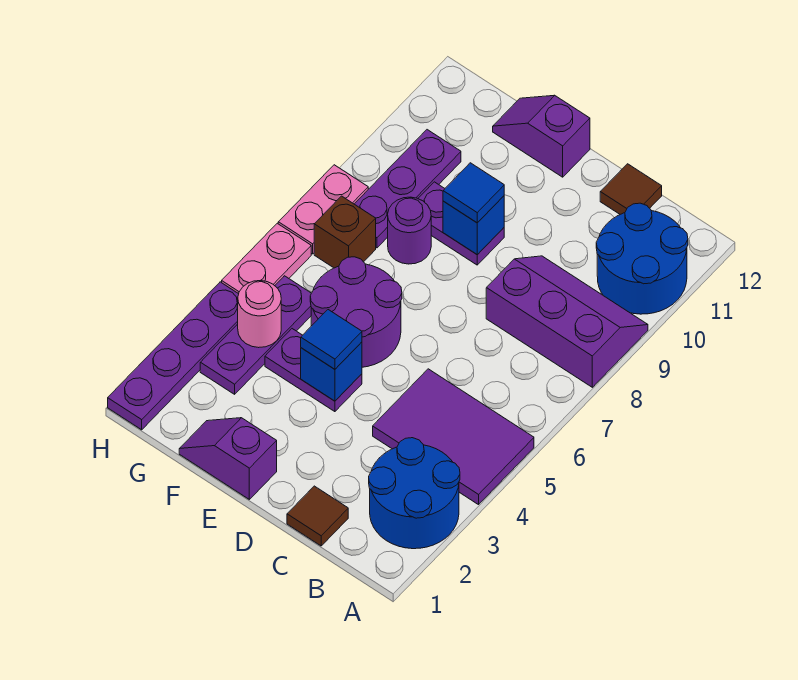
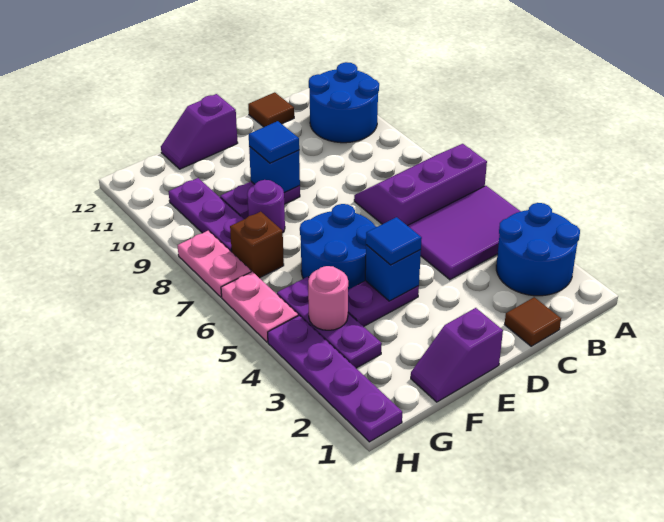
purple slope A8:C9 level 1 top 8 -> purple slope A6:C7 level 1 top 6
purple round brick E5:F6 level 1 -> blue round brick E5:F6 level 1

